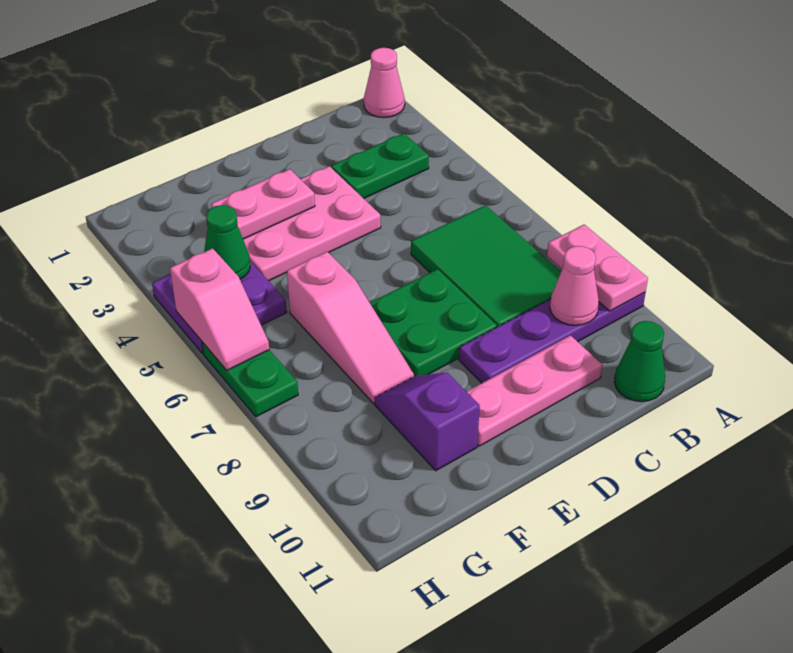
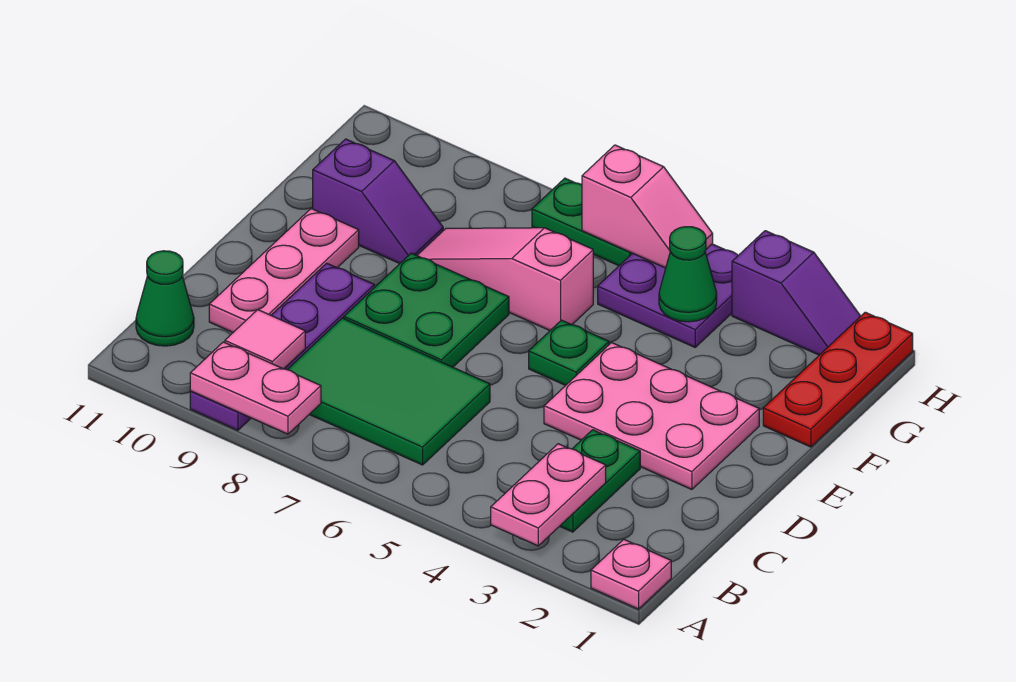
pink cone A1 level 1 -> pink plate A1 level 1
pink cone B9 level 2 -> pink tile B9 level 2
pink plate D3:F4 level 1 -> pink plate D2:E4 level 1
pink plate E3:F3 level 2 -> pink plate A3:B3 level 2
none -> green plate E5 level 1
none -> red plate F1:H1 level 1
none -> purple slope H2:H3 level 1 top 3
pink slope H5:H6 level 2 top 5 -> pink slope H5:H6 level 2 top 6

